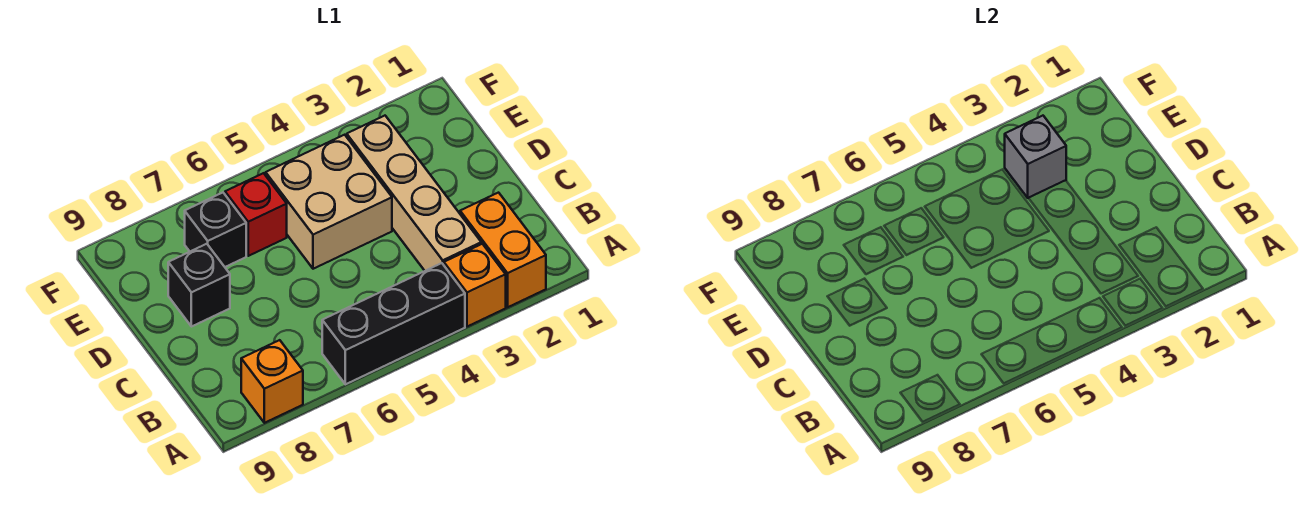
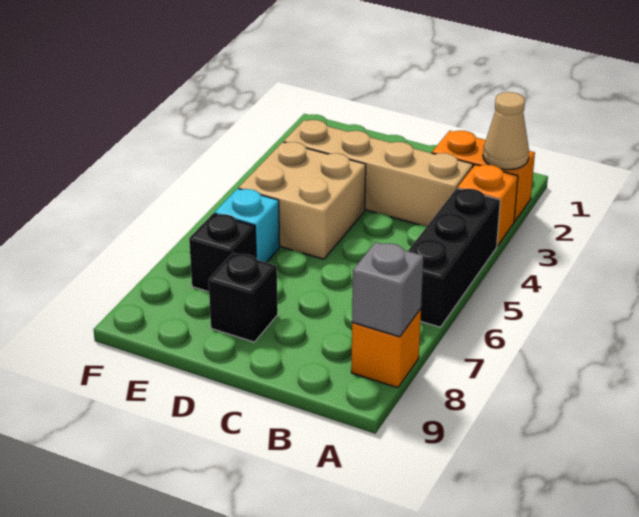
none -> tan cone A2 level 2
grey brick E3 level 2 -> grey brick A8 level 2
red brick E6 level 1 -> cyan brick E6 level 1

